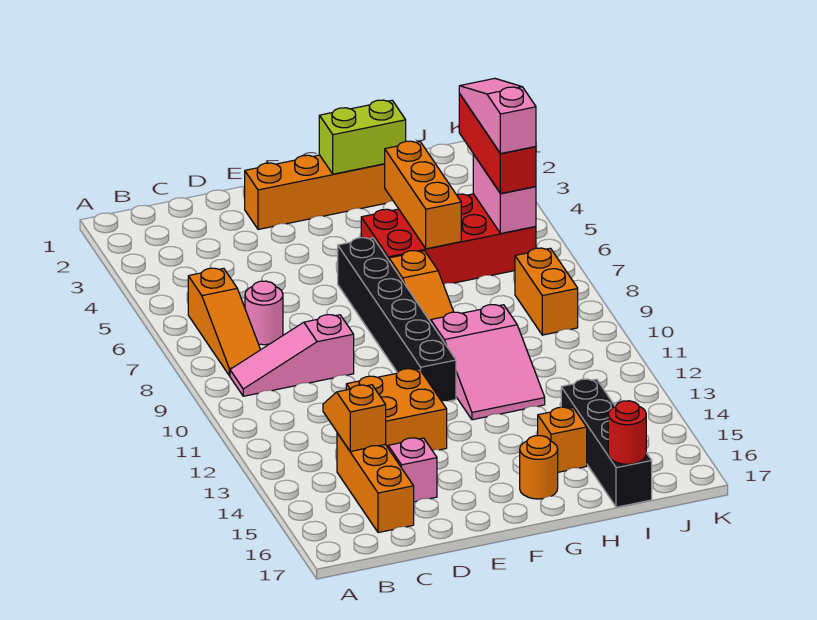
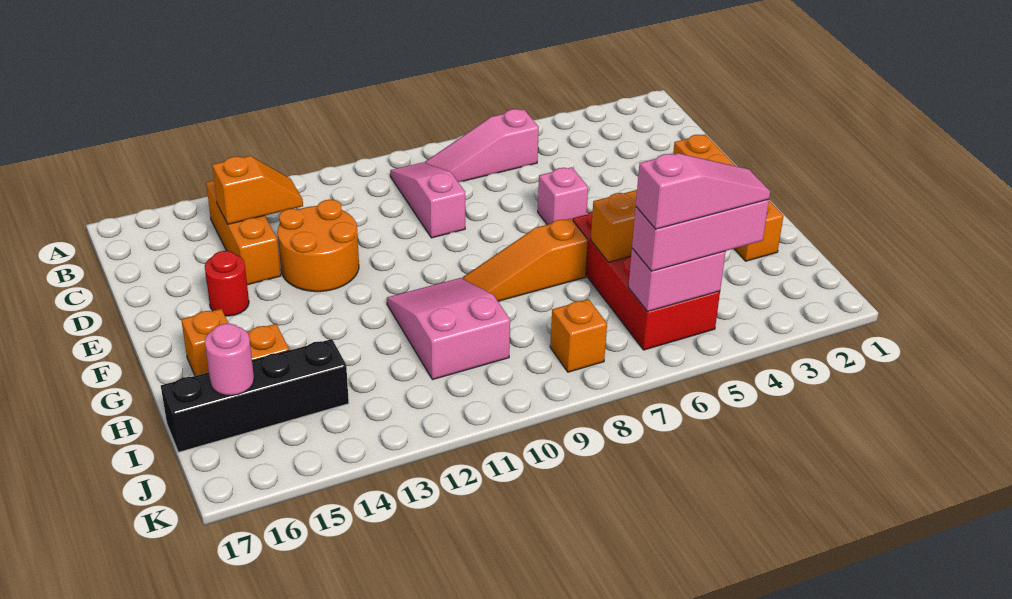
orange slope B6:B8 level 1 top 6 -> pink slope B6:B8 level 1 top 6
pink round brick C7 level 1 -> pink round brick I16 level 2
orange brick C14:C16 level 1 -> orange brick B14:D14 level 1
orange brick D12:E13 level 1 -> orange round brick D12:E13 level 1
pink brick D15 level 1 -> pink brick E6 level 1
black brick F6:F11 level 1 -> none
lime brick G2:H2 level 2 -> none
pink slope G10:H12 level 1 top 10 -> pink slope G10:I11 level 1 top I
orange round brick G16 level 1 -> orange brick G16 level 1
red round brick I17 level 2 -> red round brick E15 level 1
red brick J4:J6 level 3 -> pink brick J4:J6 level 3
orange brick J8:J9 level 1 -> orange brick J8 level 1

